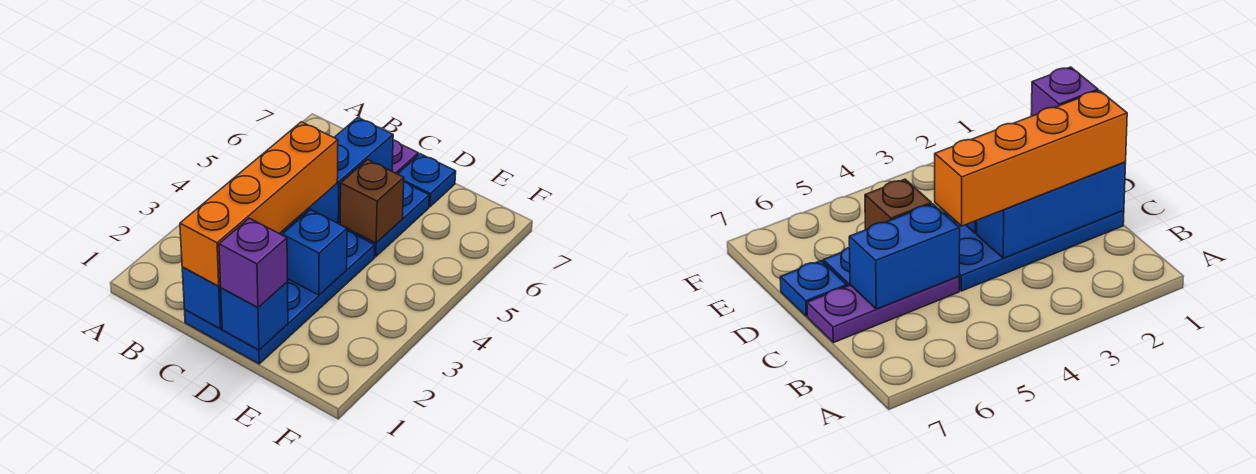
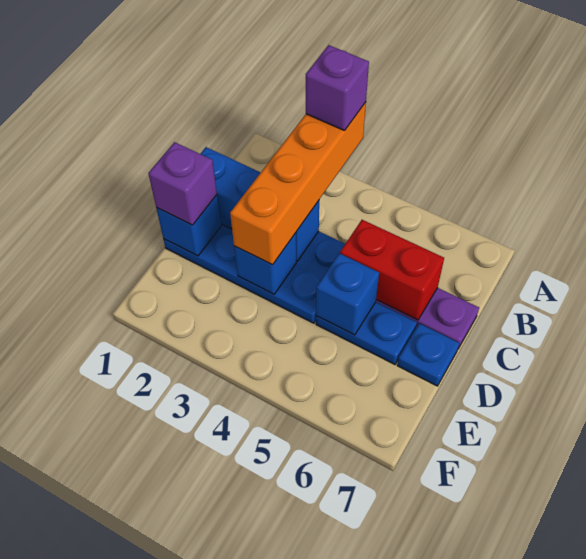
none -> purple brick A3 level 4
orange brick C1:C4 level 3 -> orange brick A3:D3 level 3
blue brick C5:C6 level 2 -> red brick C5:C6 level 2
brown brick D5 level 2 -> blue brick D5 level 2

